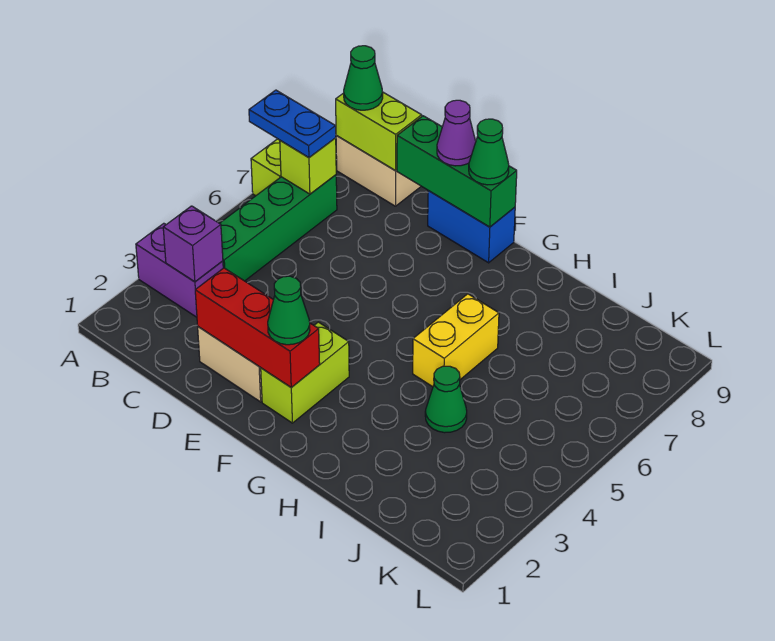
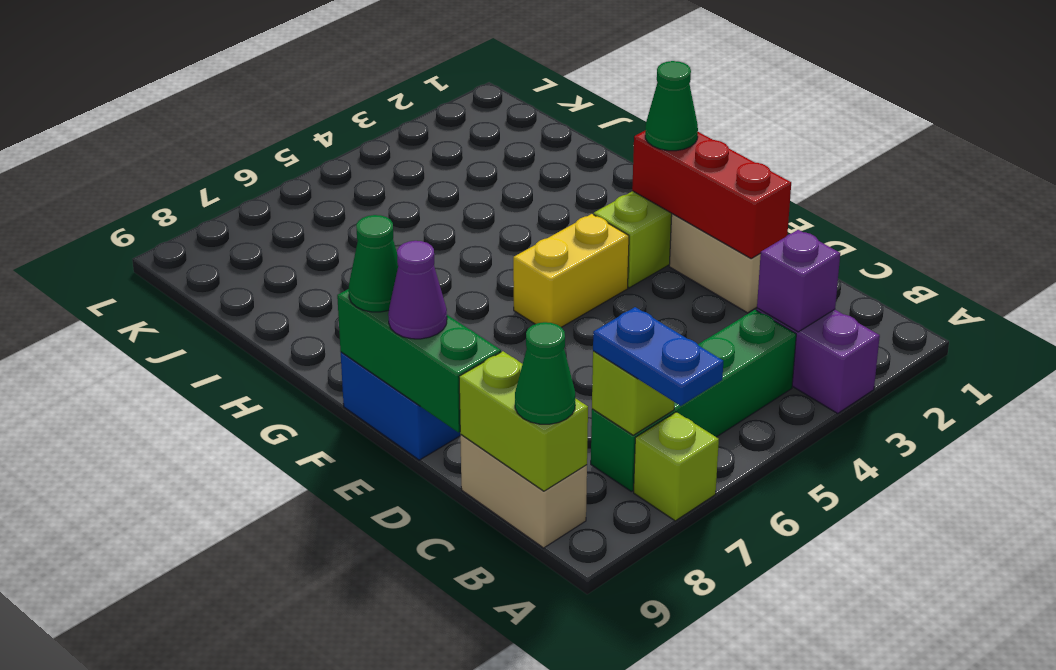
yellow brick H5:H6 level 1 -> yellow brick F4:F5 level 1
green cone I4 level 1 -> none

